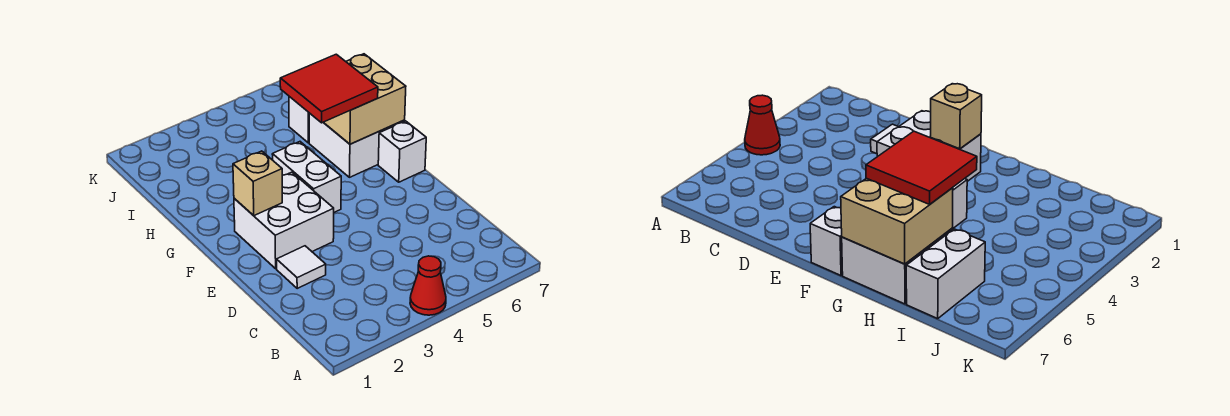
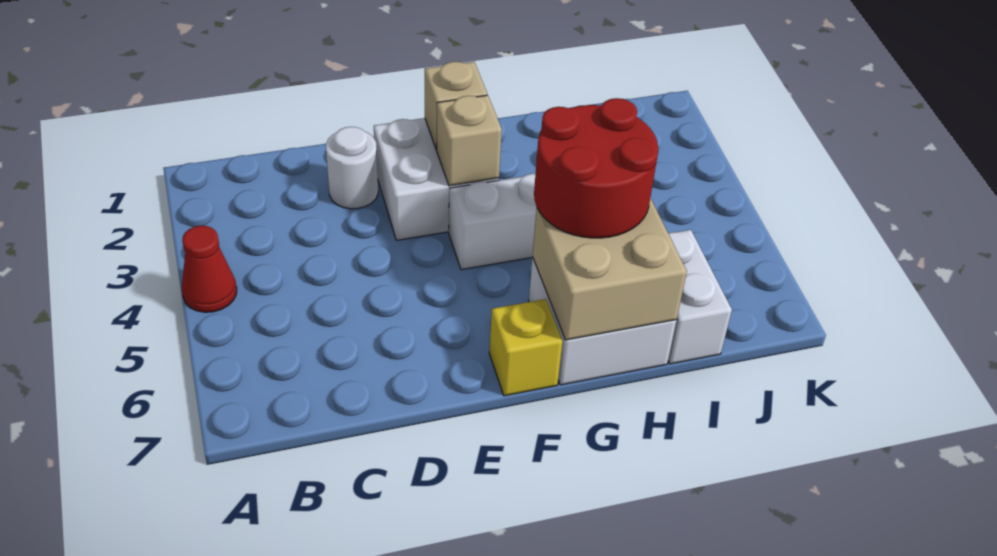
white tile D2 level 1 -> white round brick D2 level 1
none -> tan brick F3 level 2
white brick F7 level 1 -> yellow brick F7 level 1
red tile G5:H6 level 3 -> red round brick G5:H6 level 3

